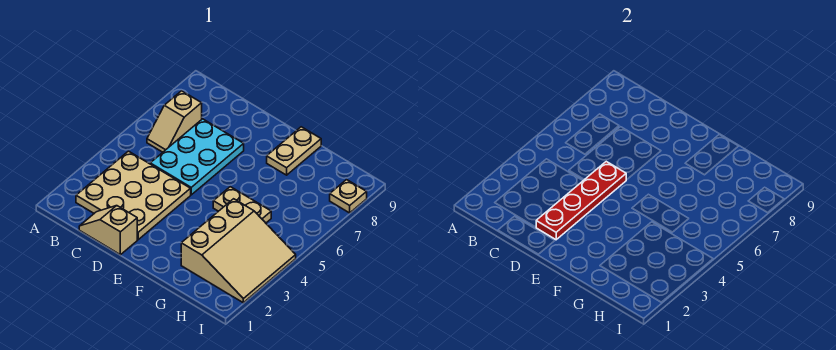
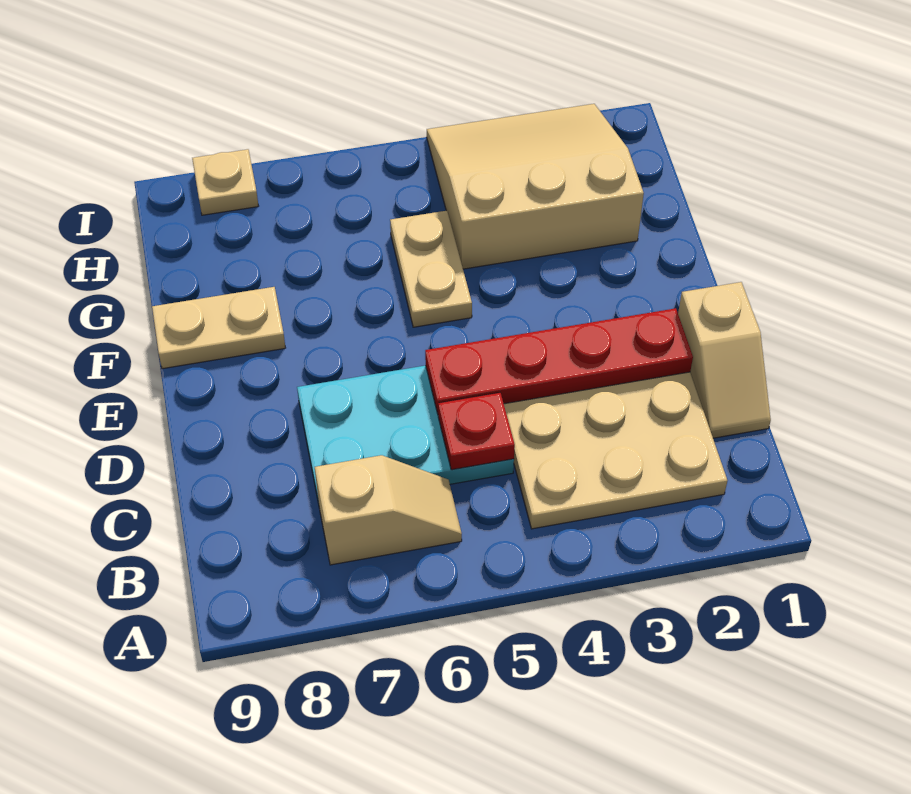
none -> red plate C5 level 2

